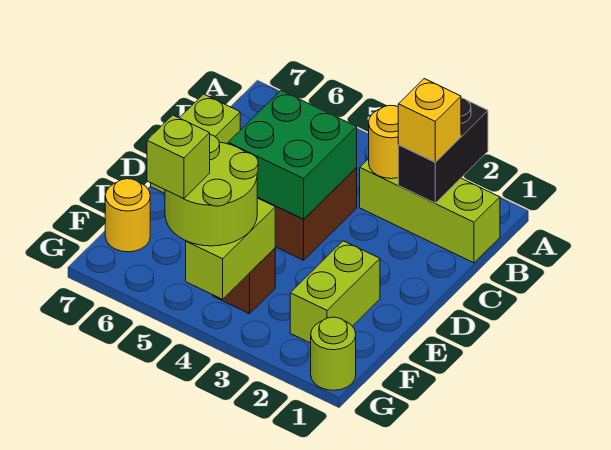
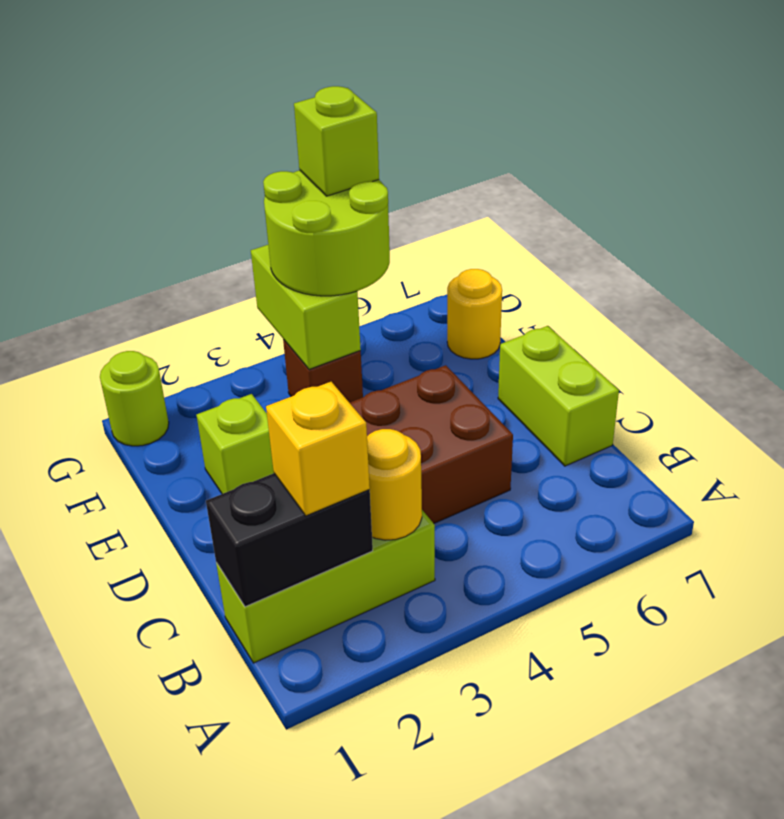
black brick A2:B2 level 2 -> black brick B1:B2 level 2
green brick C4:D5 level 2 -> none
lime brick E2:F2 level 1 -> lime brick E2 level 1

